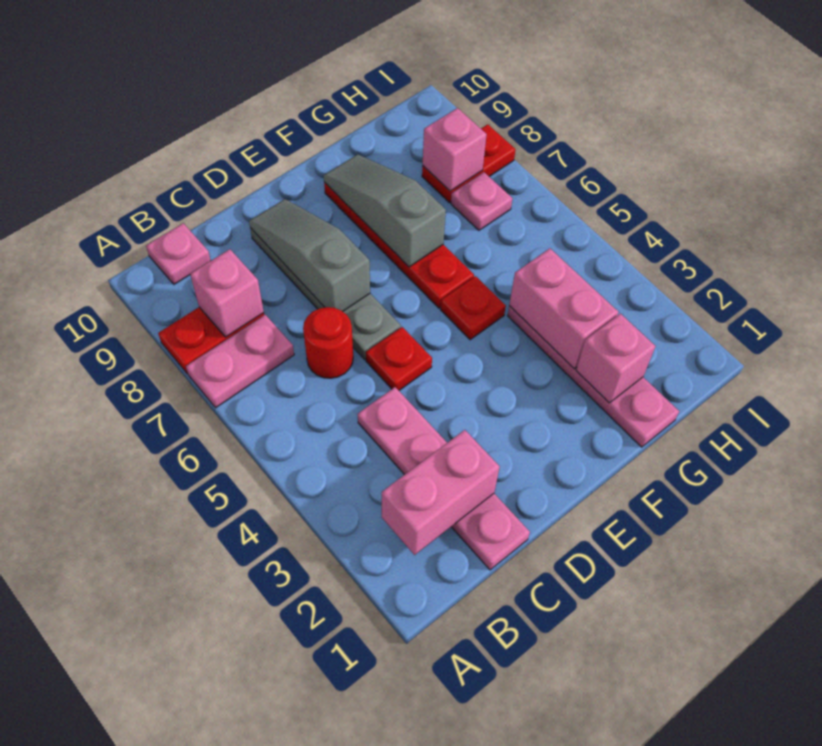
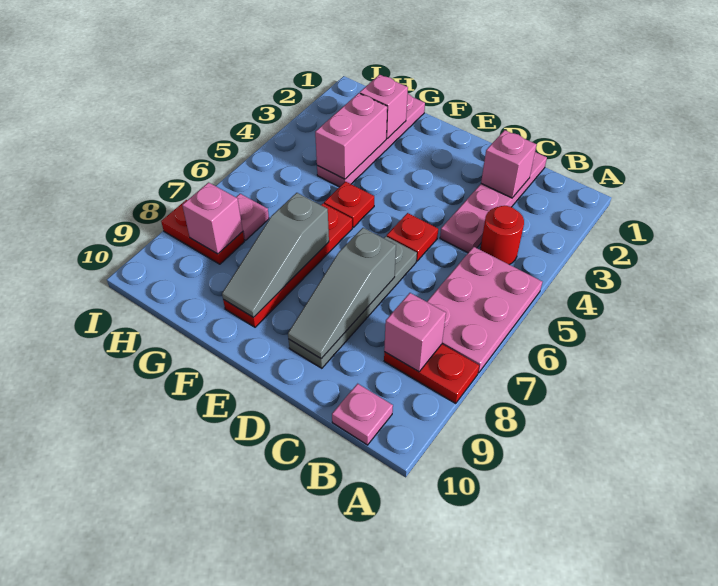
pink plate A7:B7 level 1 -> pink plate A5:B7 level 1
pink brick B2:C2 level 2 -> pink brick C2 level 2
red round brick C6 level 1 -> red round brick B4 level 1

